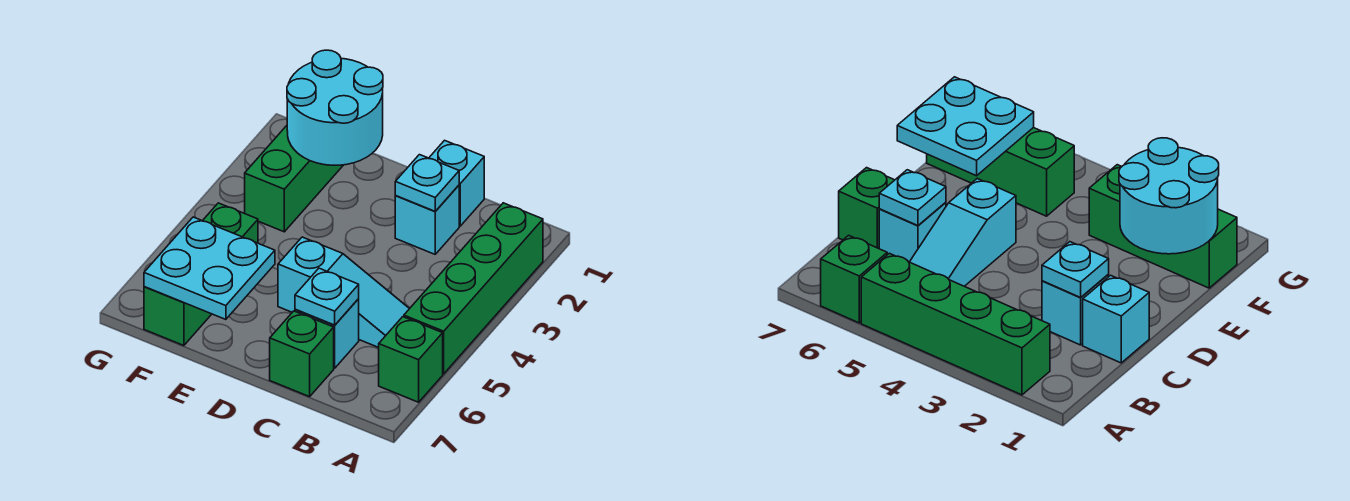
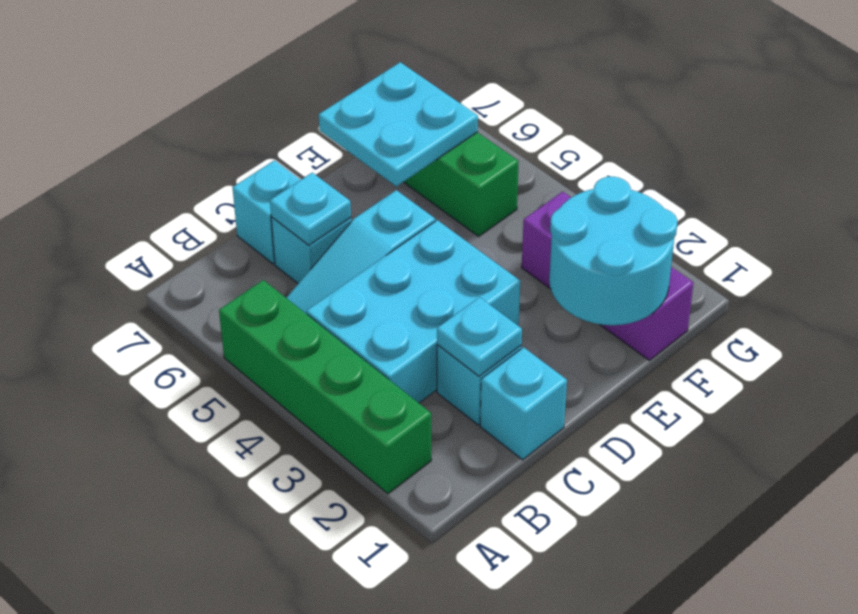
green brick A6 level 1 -> none
none -> cyan brick B3:D4 level 1
green brick C7 level 1 -> cyan brick C7 level 1
green brick F1:F3 level 1 -> purple brick F1:F3 level 1

